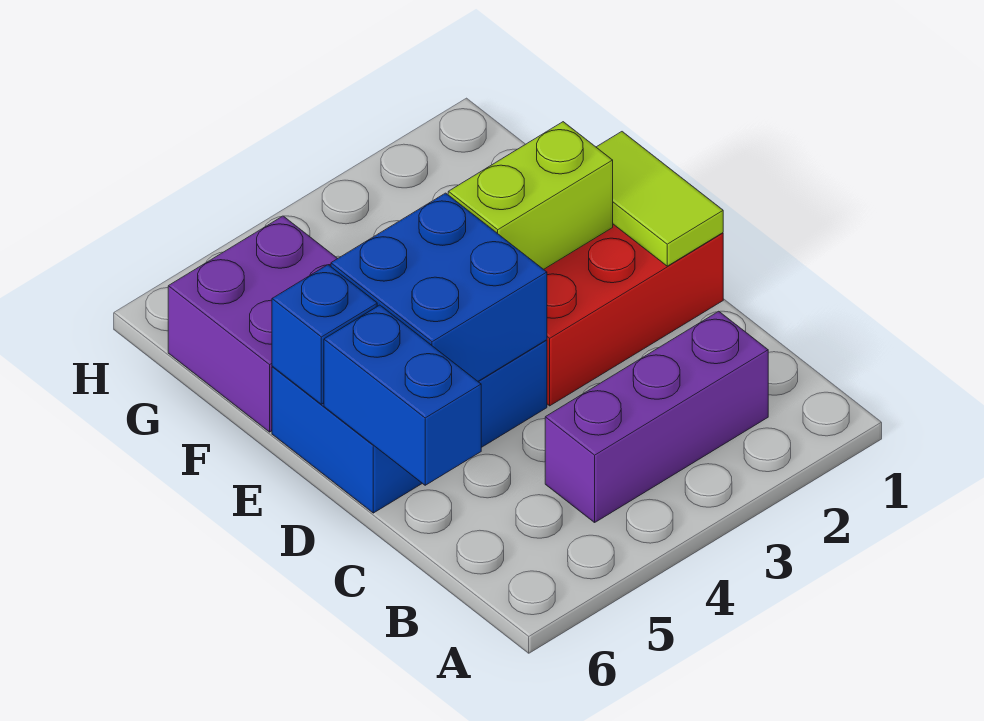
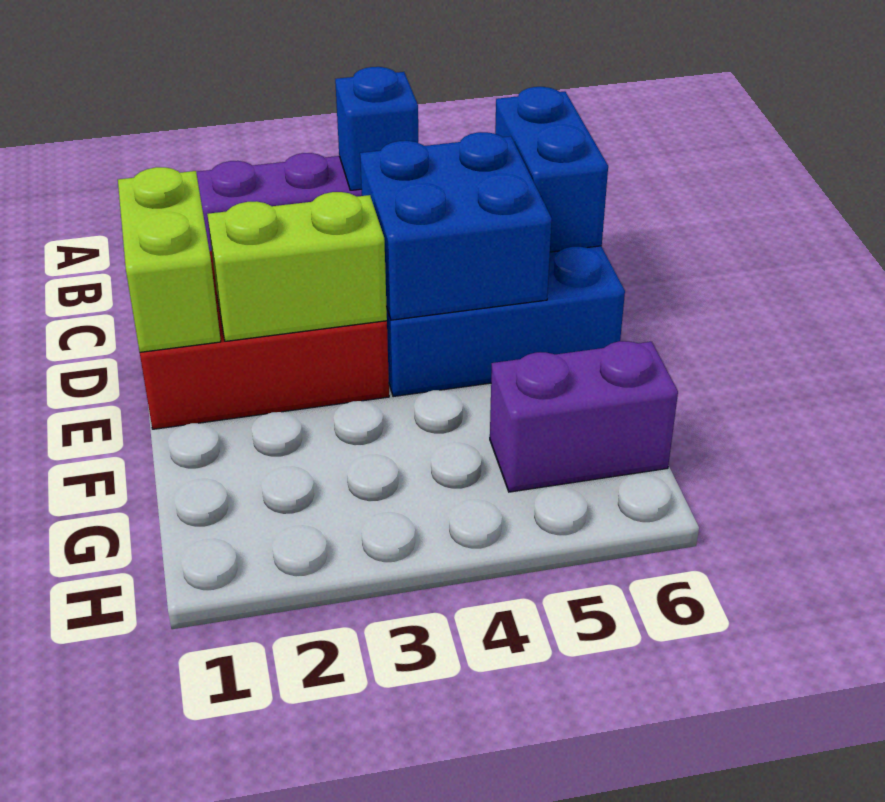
lime tile D1:E1 level 2 -> lime brick D1:E1 level 2
blue brick E6 level 2 -> blue brick B4 level 2
purple brick F5:G6 level 1 -> purple brick G5:G6 level 1

